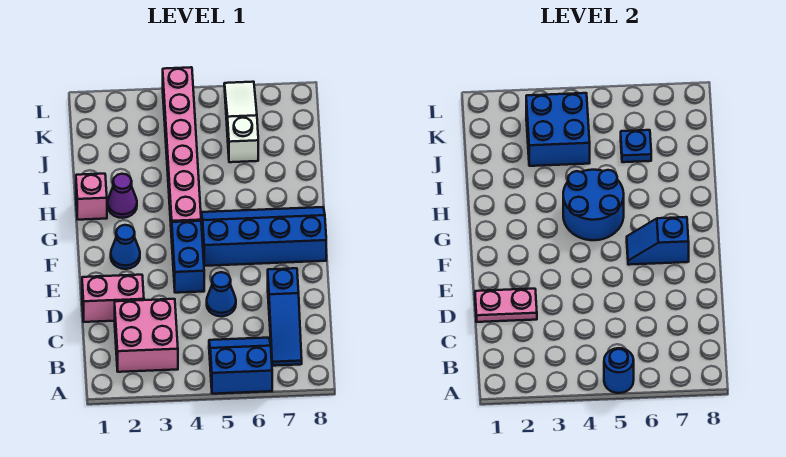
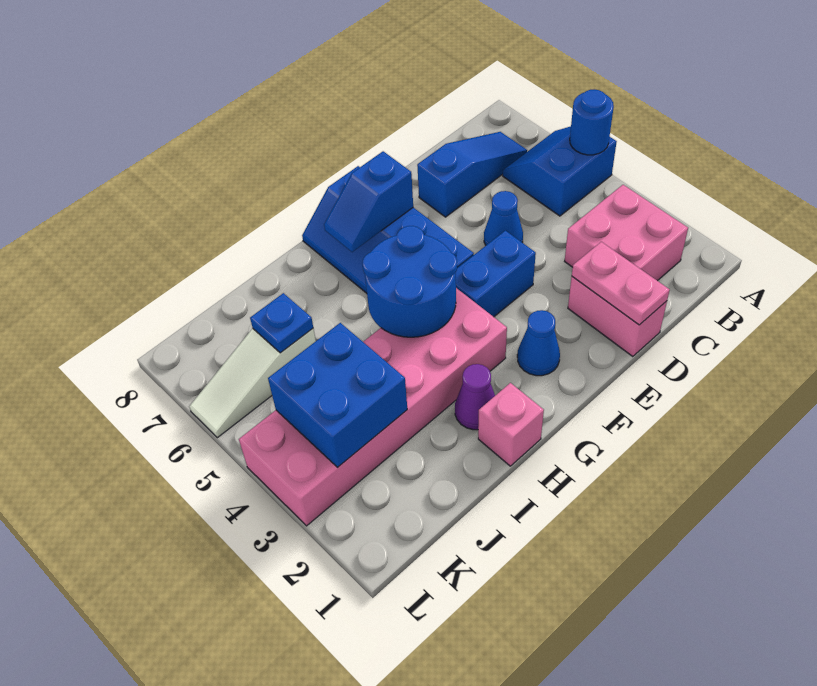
blue slope A5:B6 level 1 top A -> blue slope A5:B6 level 1 top 5
blue slope F6:F7 level 2 top 7 -> blue slope F7:G7 level 2 top F
pink brick G4:L4 level 1 -> pink brick G3:L4 level 1

